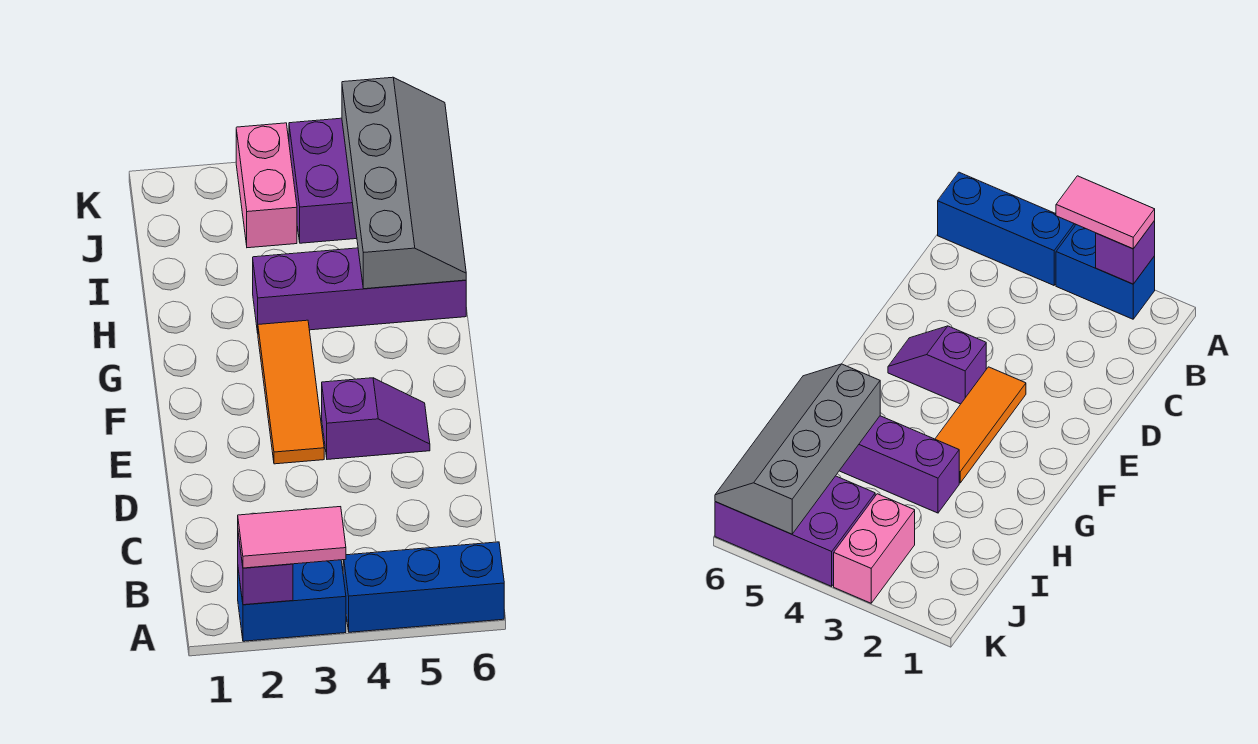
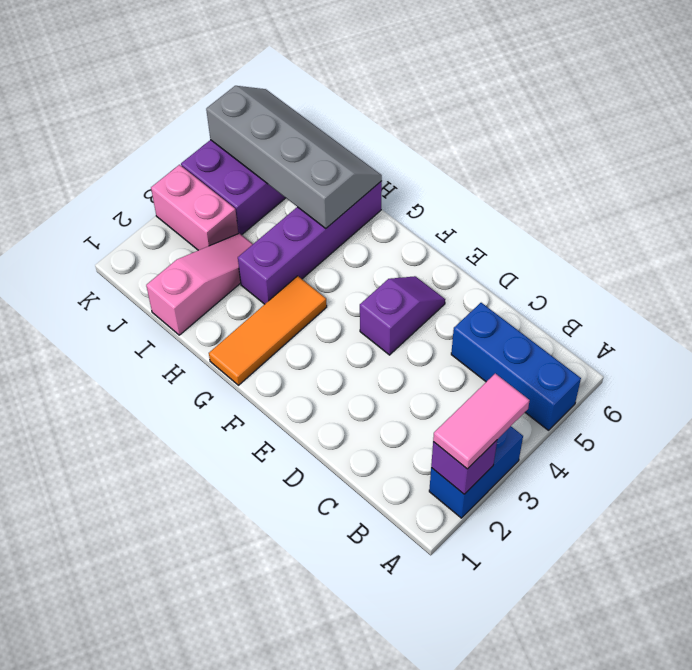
blue brick A4:A6 level 1 -> blue brick A5:C5 level 1
orange tile E3:G3 level 1 -> orange tile G1:G3 level 1
none -> pink slope I1:I3 level 1 top 1

